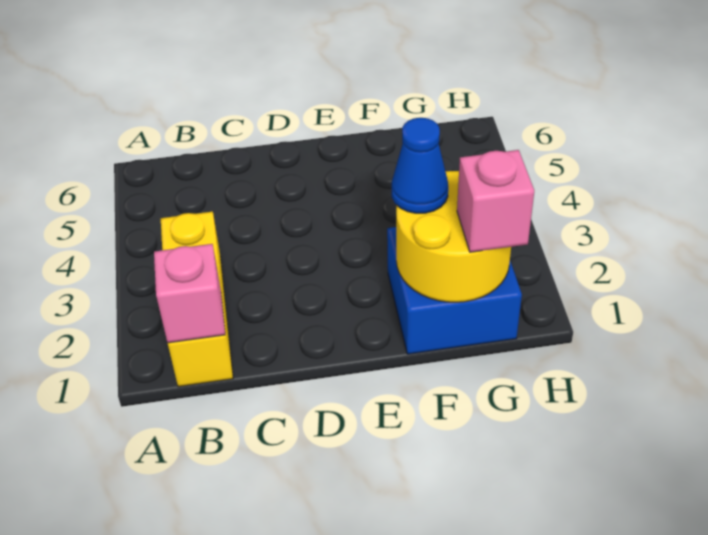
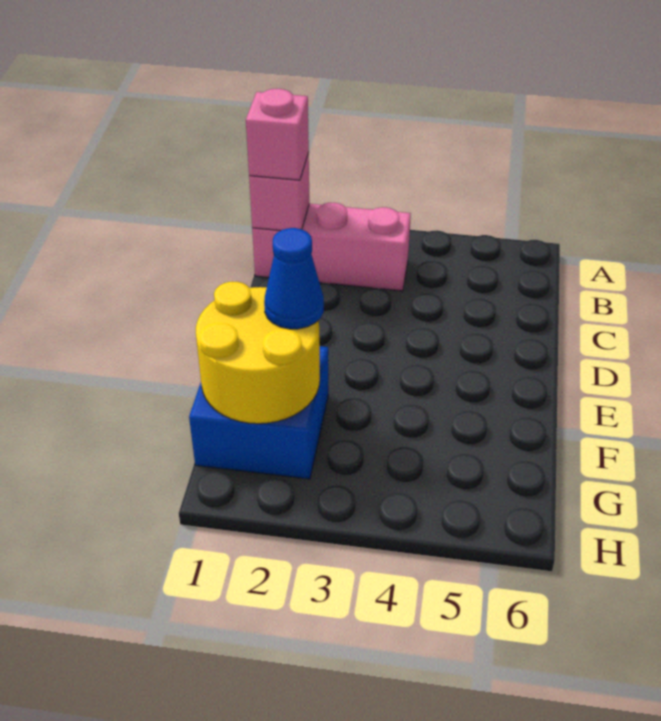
yellow brick B1:B3 level 1 -> pink brick B1:B3 level 1
pink brick G1 level 3 -> pink brick B1 level 3

